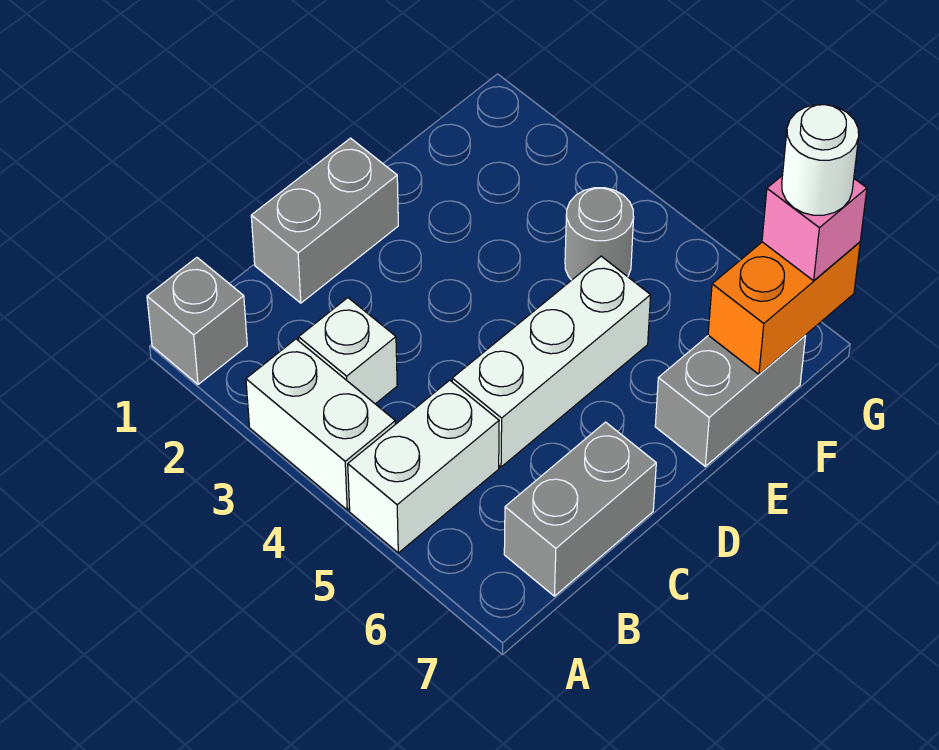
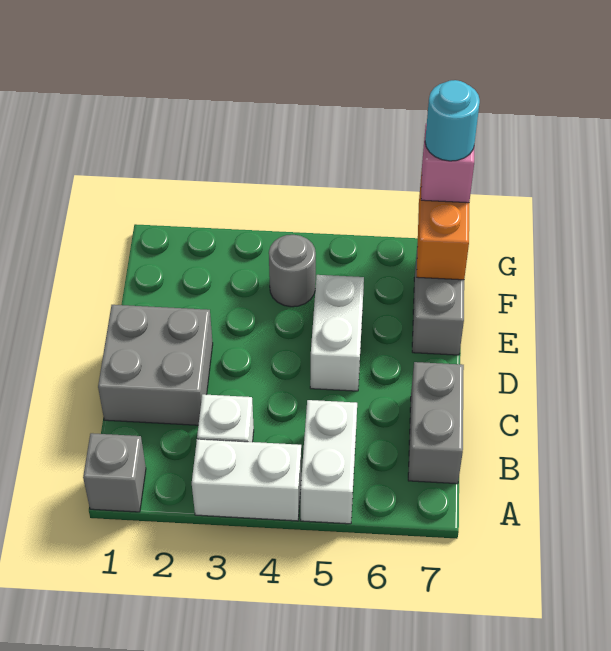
grey brick C1:D1 level 1 -> grey brick C1:D2 level 1
white brick C5:E5 level 1 -> white brick D5:E5 level 1
white round brick G7 level 4 -> cyan round brick G7 level 4

